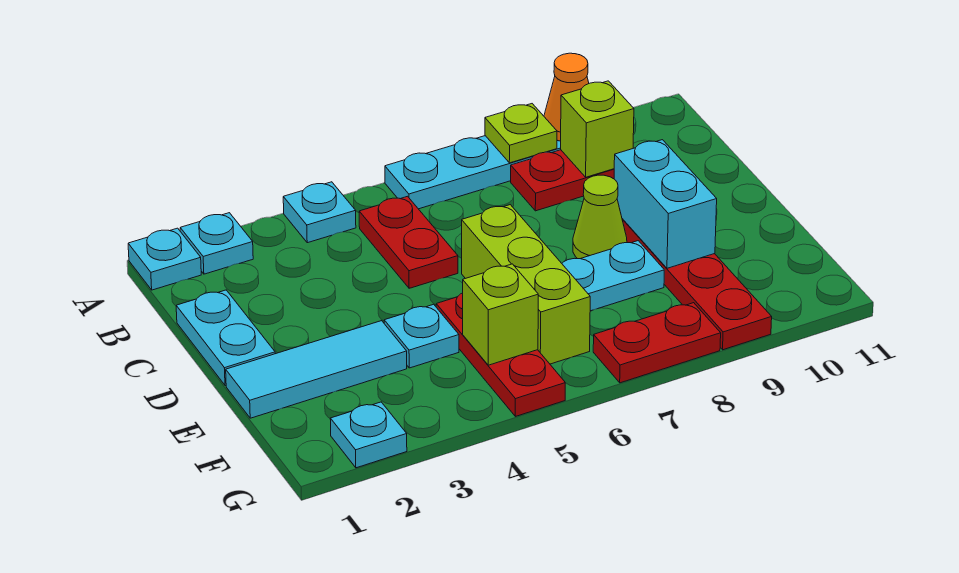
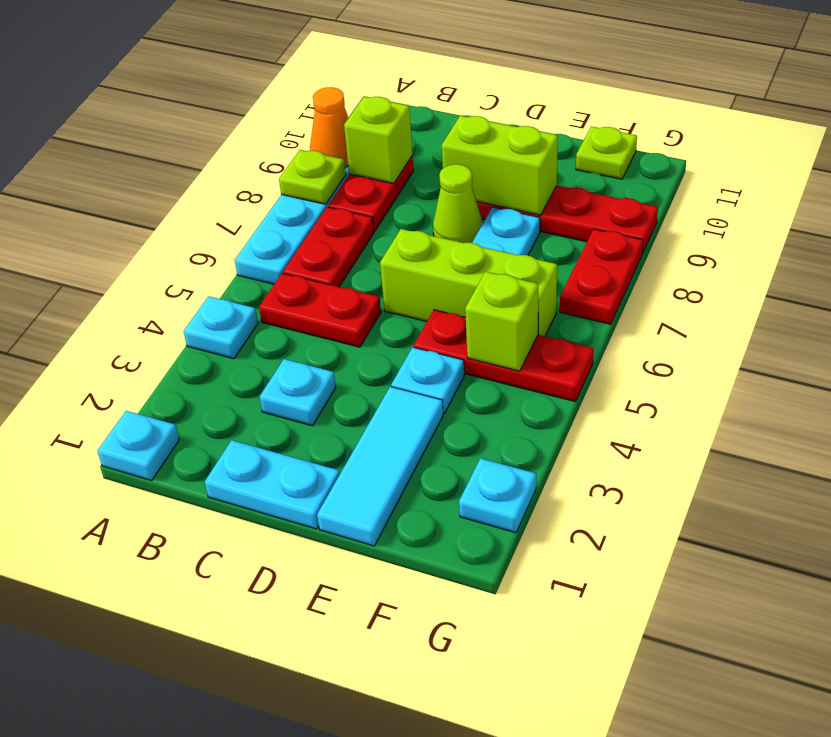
cyan plate A2 level 1 -> cyan plate C3 level 1
none -> red plate B6:B7 level 1
cyan brick D9:E9 level 2 -> lime brick D9:E9 level 2
none -> lime plate F11 level 1

